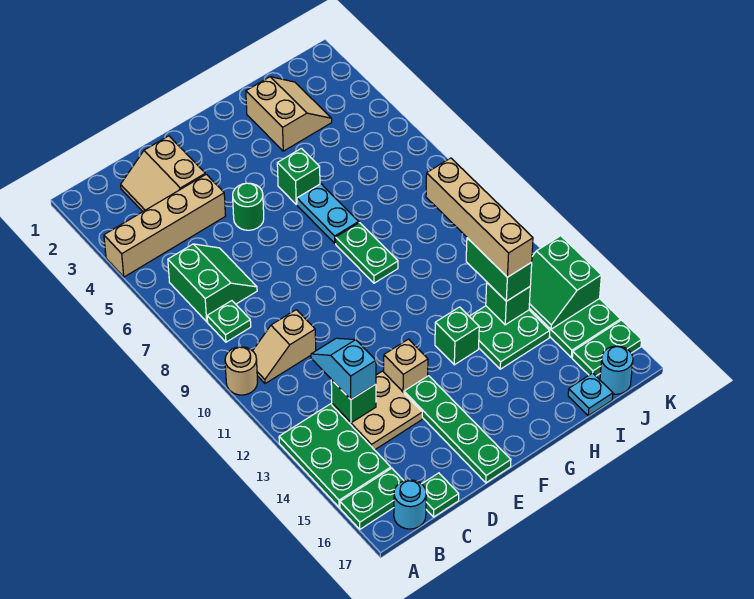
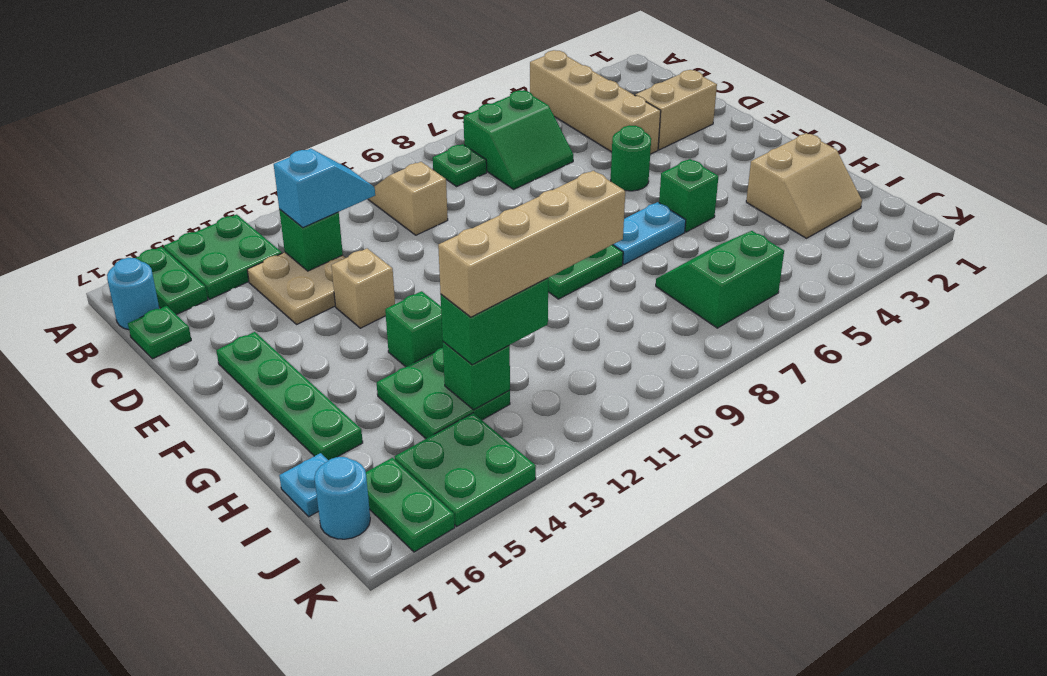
tan round brick A10 level 1 -> none
green plate A13:B15 level 1 -> green plate A14:B15 level 1
green plate E14:E17 level 1 -> green plate E16:H16 level 1
green slope J13:K14 level 2 top K -> green slope I6:J7 level 1 top J

